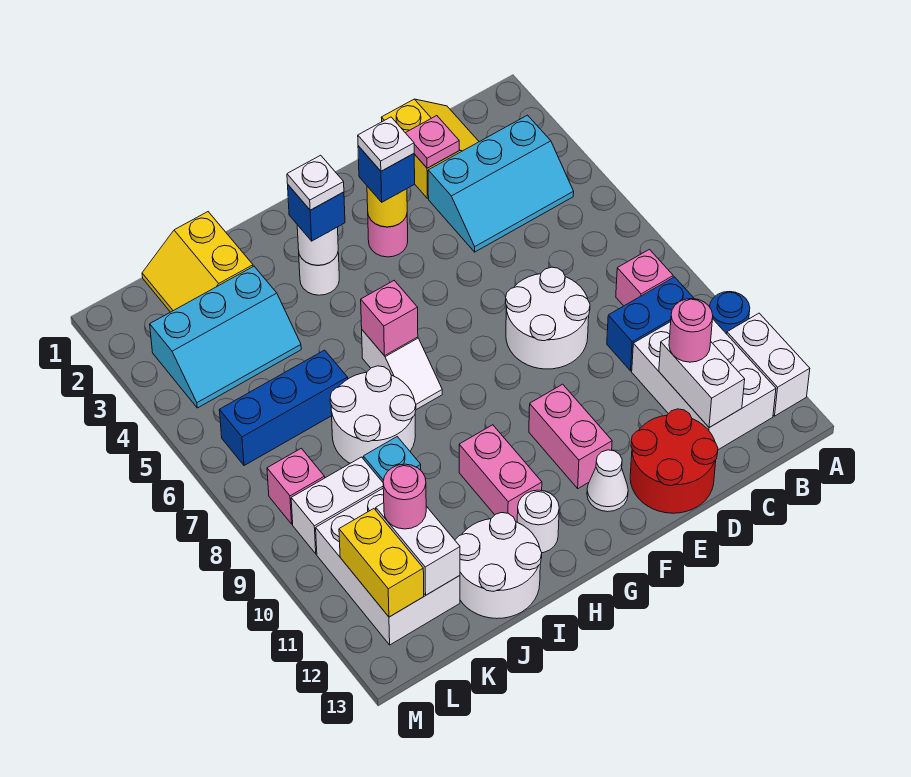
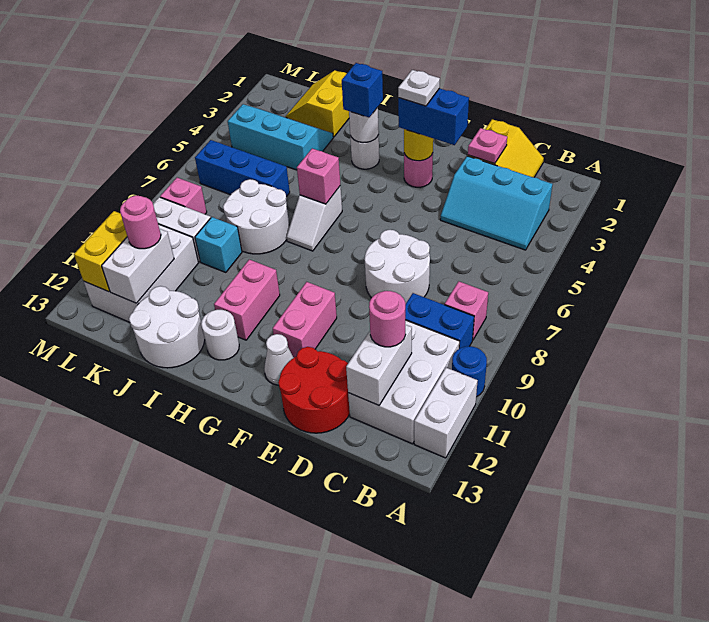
blue brick F3 level 3 -> blue brick E3:F3 level 3
white plate H3 level 4 -> none
cyan slope J3:L4 level 1 top 3 -> cyan slope J3:L4 level 1 top 4

